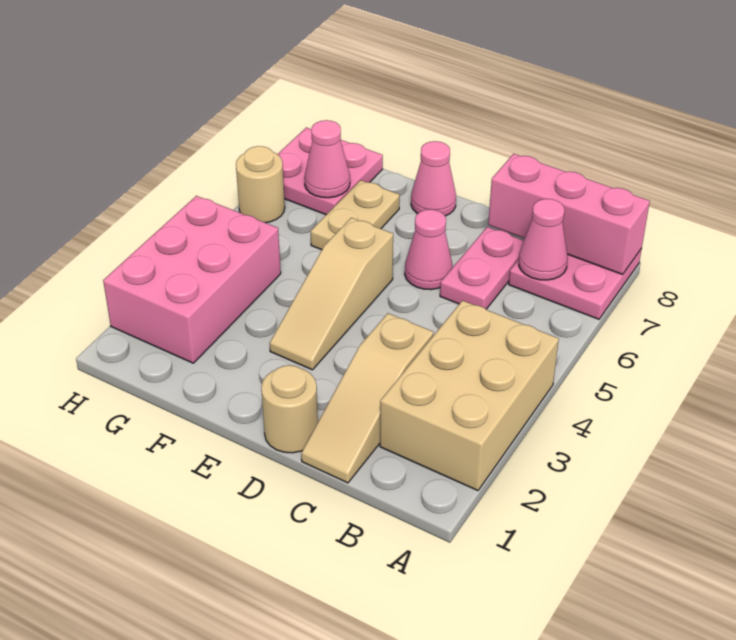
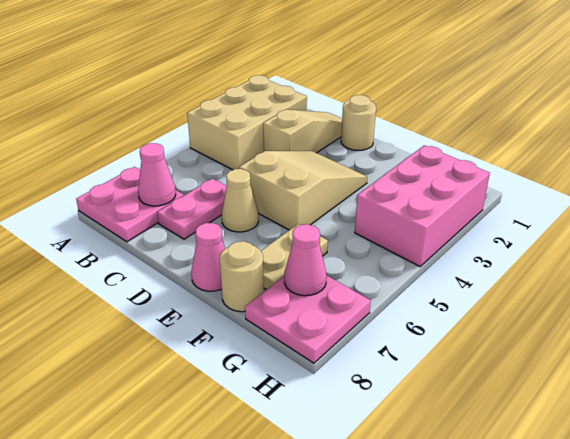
pink brick A8:C8 level 2 -> none
pink cone D6 level 1 -> tan cone D6 level 1
tan slope E3:E5 level 1 top 5 -> tan slope D3:E5 level 1 top 5
tan round brick H6 level 1 -> tan round brick F8 level 1

